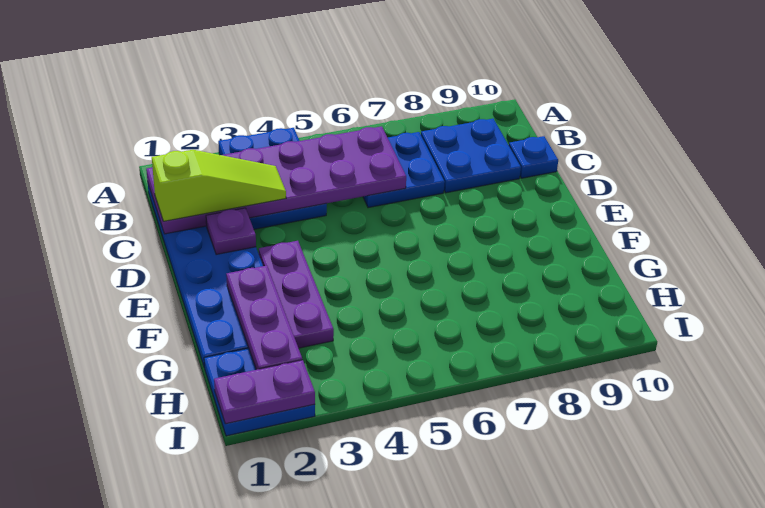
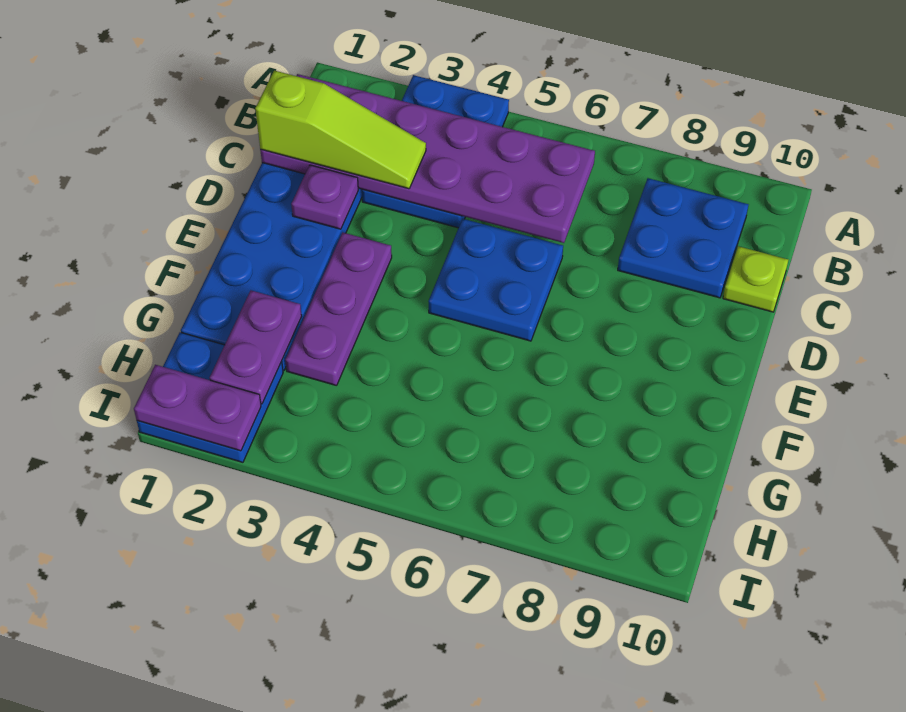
blue plate B6:C7 level 1 -> blue plate D5:E6 level 1
blue plate C10 level 1 -> lime plate C10 level 1
purple plate F2:H2 level 2 -> purple plate G2:H2 level 2

